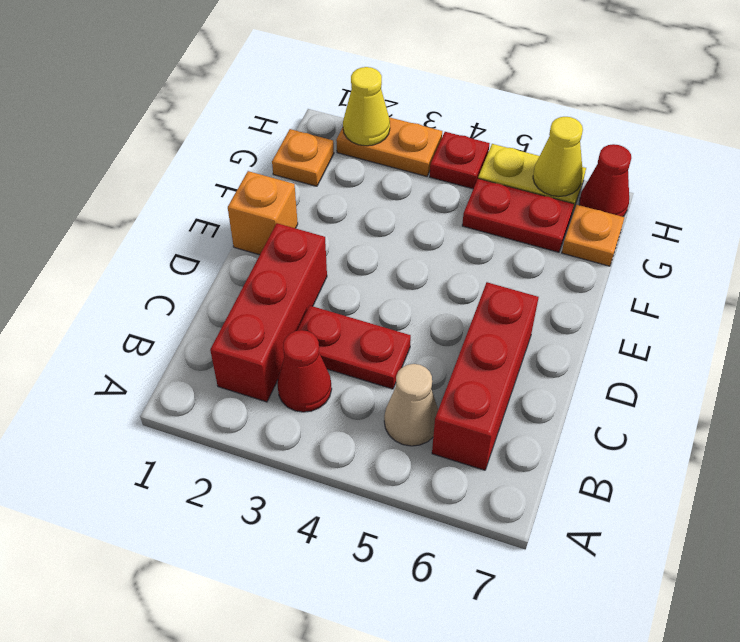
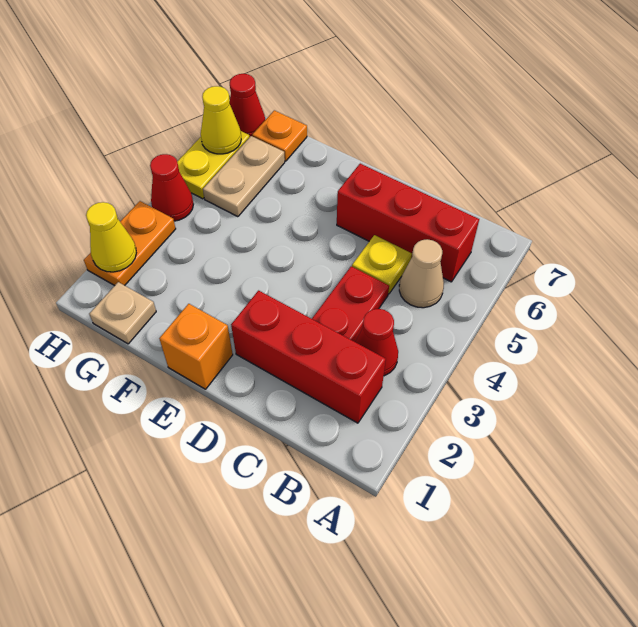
none -> yellow plate C5 level 1
orange plate G1 level 1 -> tan plate G1 level 1
red plate G5:G6 level 1 -> tan plate G5:G6 level 1
red plate H4 level 1 -> red cone H4 level 1

